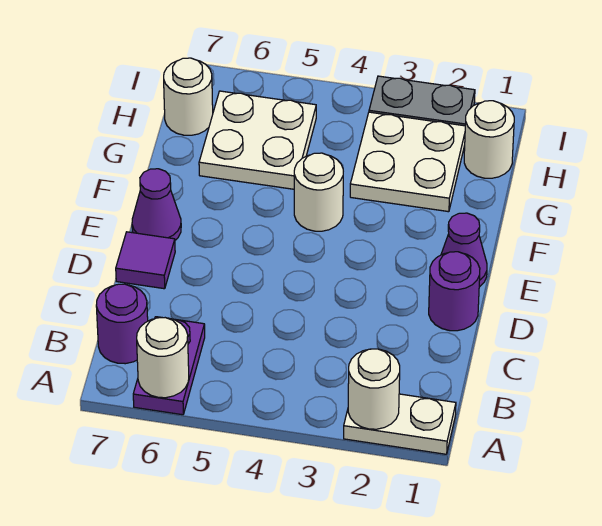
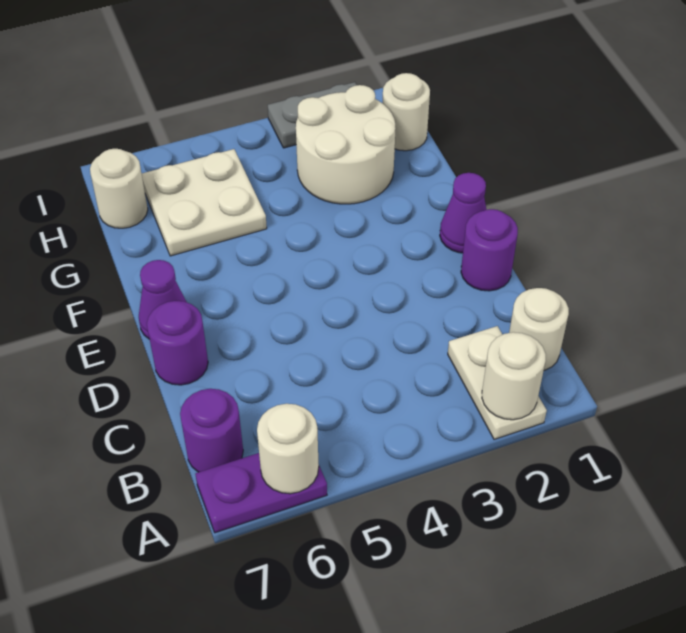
white plate A1:A2 level 1 -> white plate A2:B2 level 1
purple plate A6:B6 level 1 -> purple plate A6:A7 level 1
purple tile D7 level 1 -> purple round brick D7 level 1
white round brick F4 level 1 -> white round brick B1 level 1
white plate G2:H3 level 1 -> white round brick G2:H3 level 1

